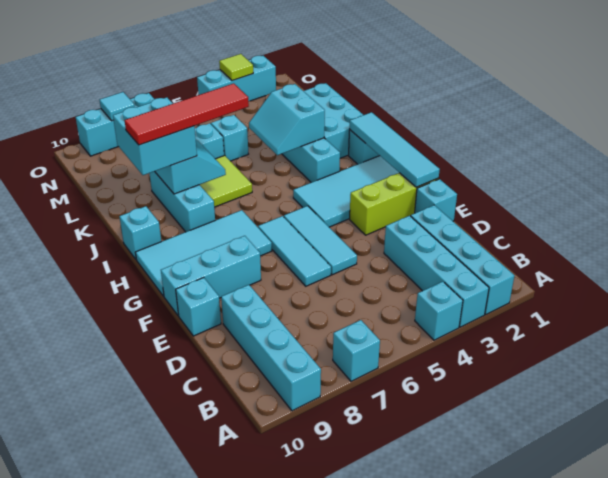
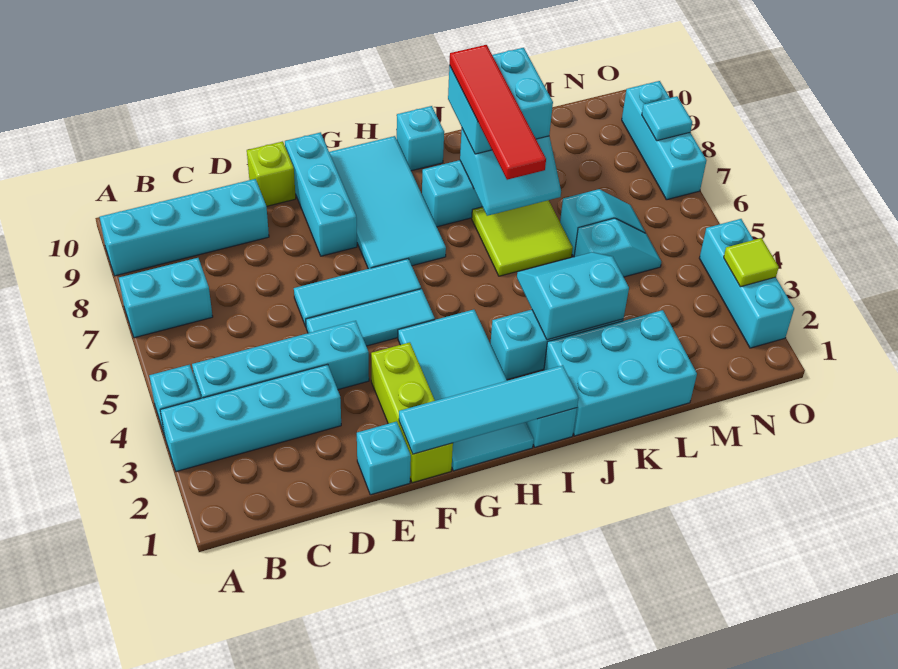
cyan brick A2:D2 level 1 -> cyan brick B4:E4 level 1
cyan brick A7 level 1 -> cyan brick A7:B7 level 1
cyan brick E10 level 1 -> lime brick E10 level 1

